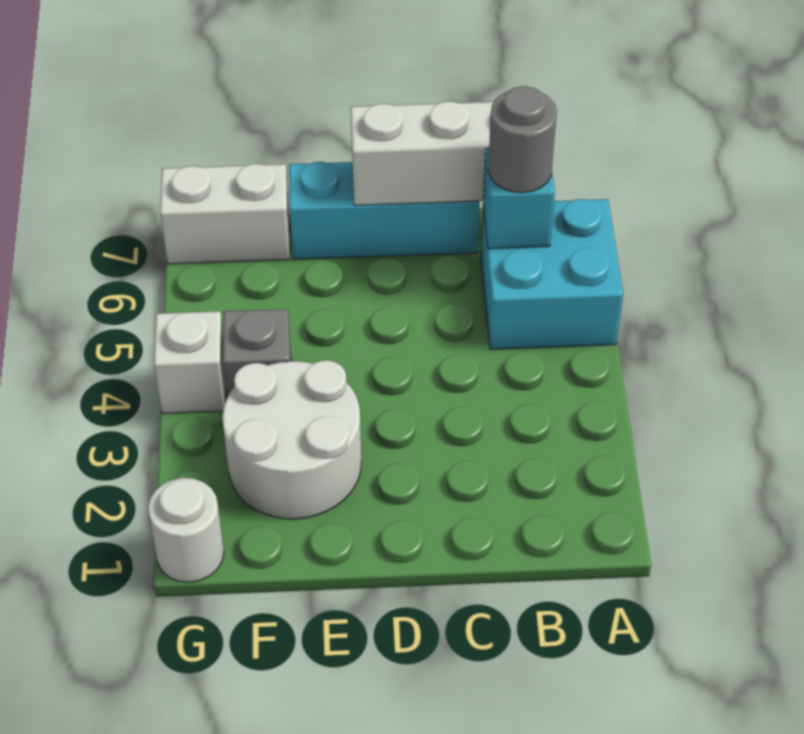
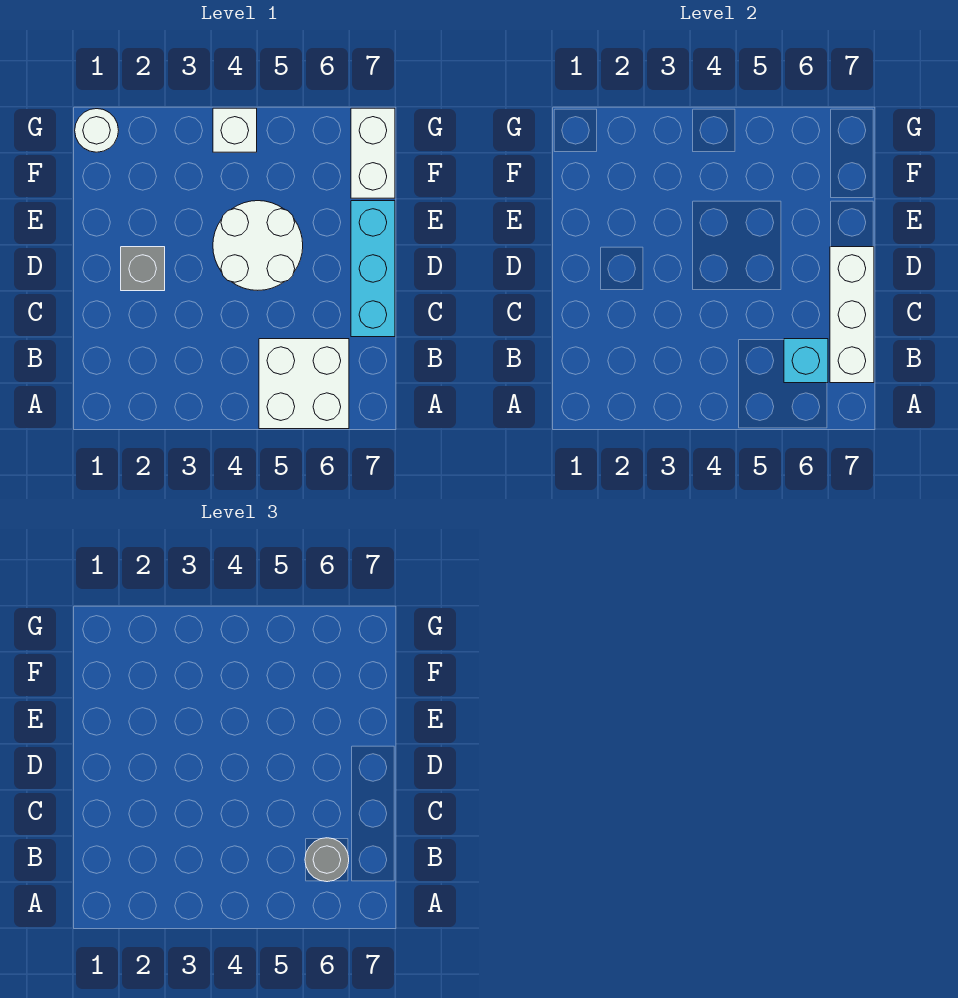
cyan brick A5:B6 level 1 -> white brick A5:B6 level 1
white round brick E2:F3 level 1 -> white round brick D4:E5 level 1
grey brick F4 level 1 -> grey brick D2 level 1

